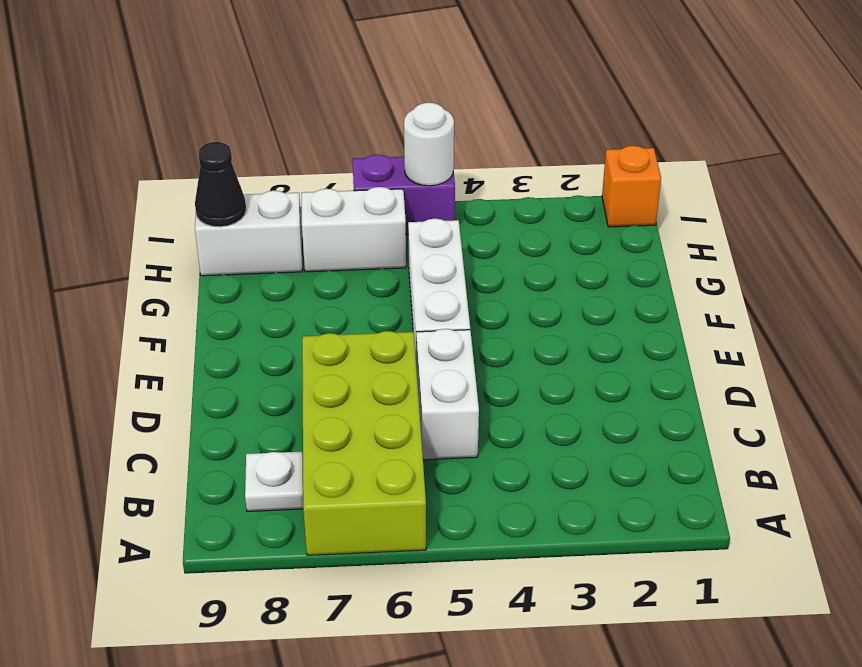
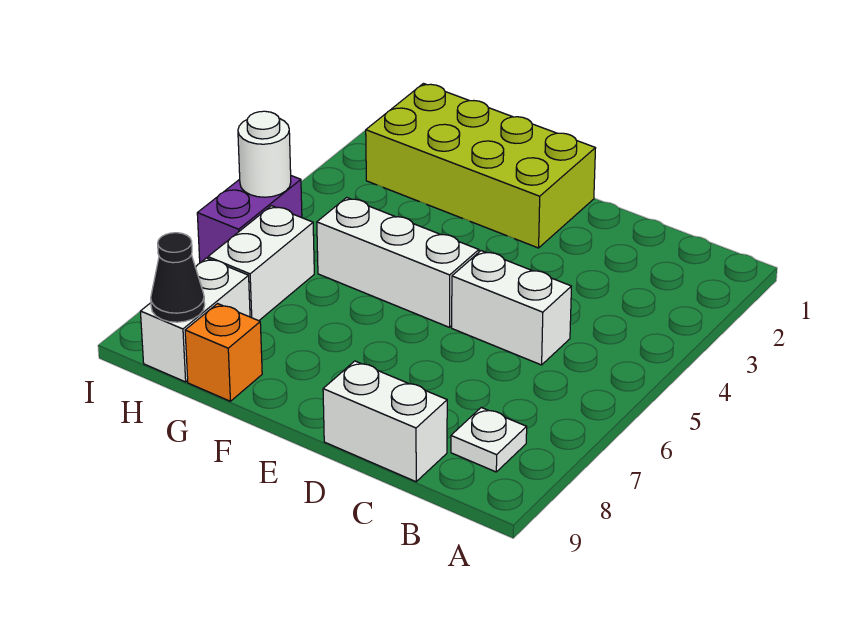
lime brick A6:D7 level 1 -> lime brick E1:H2 level 1
none -> white brick C9:D9 level 1
orange brick I1 level 1 -> orange brick G9 level 1

